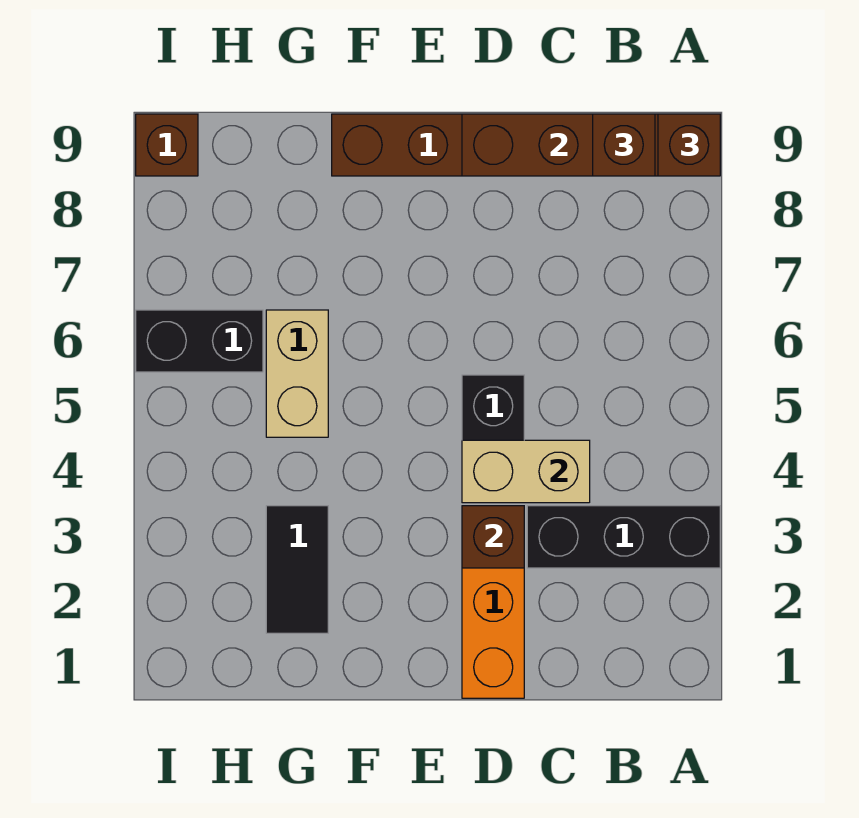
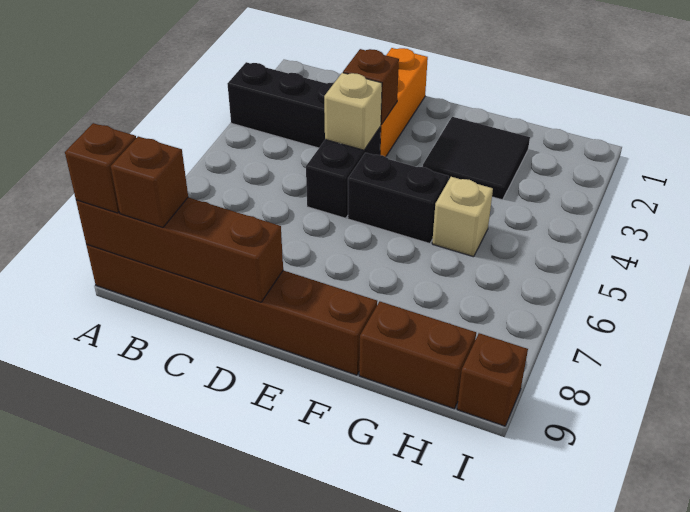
tan brick C4:D4 level 2 -> tan brick D4 level 2
black tile G2:G3 level 1 -> black tile F2:G3 level 1
tan brick G5:G6 level 1 -> tan brick G5 level 1
none -> brown brick G9:H9 level 1
black brick H6:I6 level 1 -> black brick E5:F5 level 1

